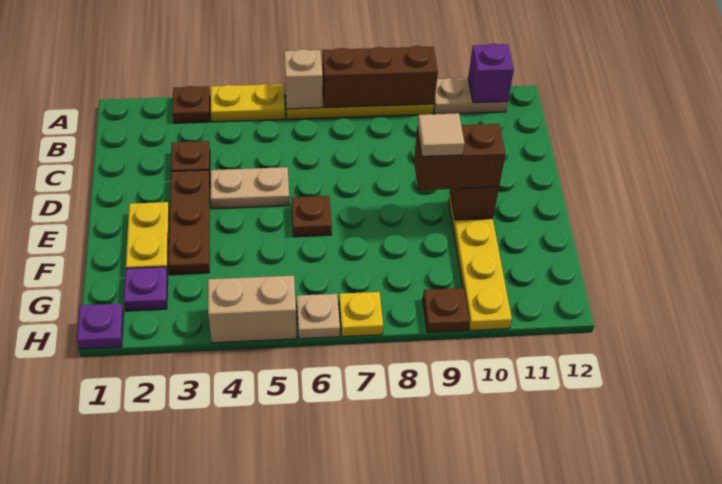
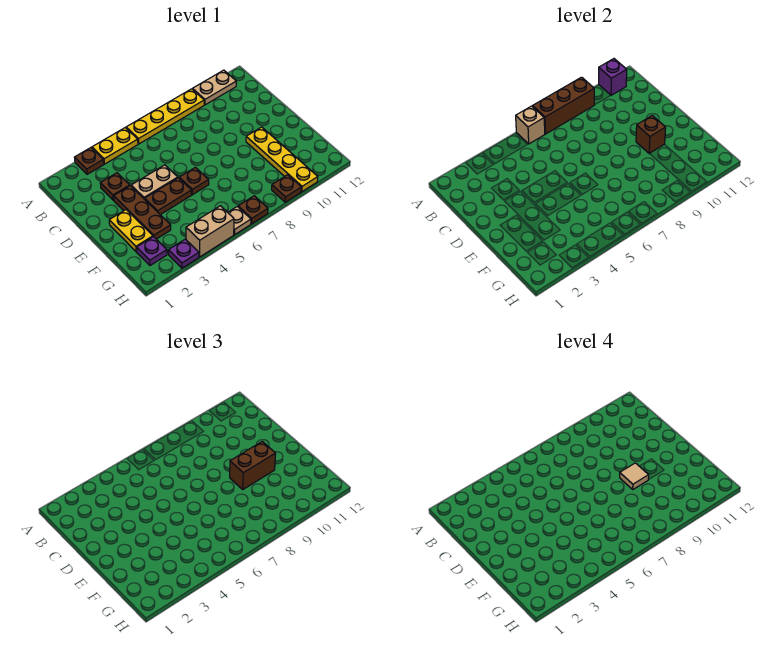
none -> brown plate E4:E5 level 1
purple plate H1 level 1 -> purple plate H3 level 1
yellow plate H7 level 1 -> brown plate H7 level 1

